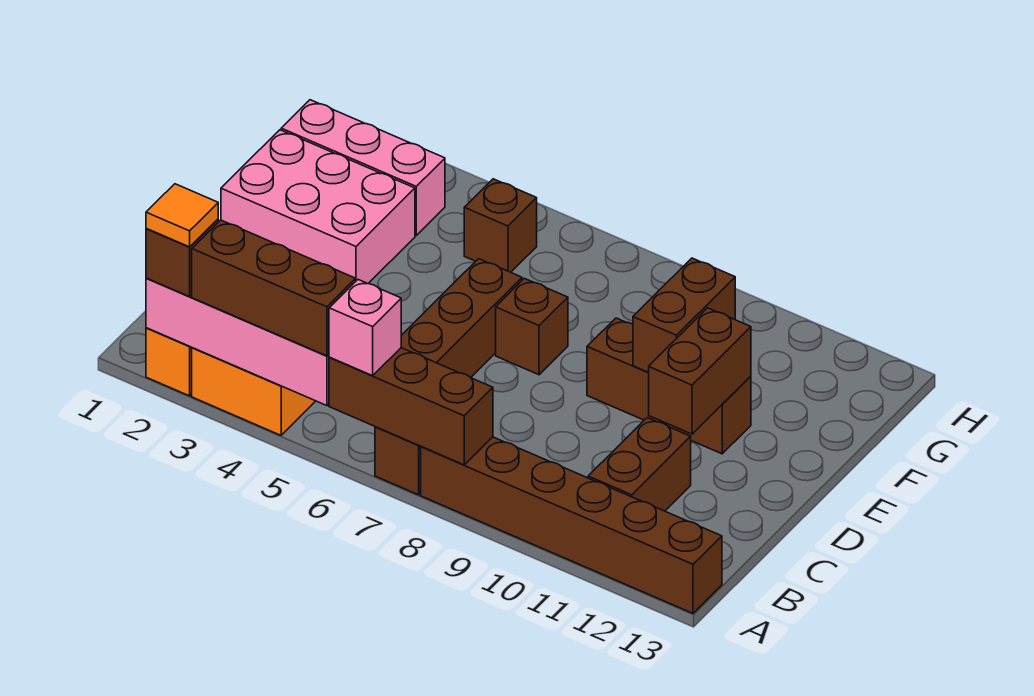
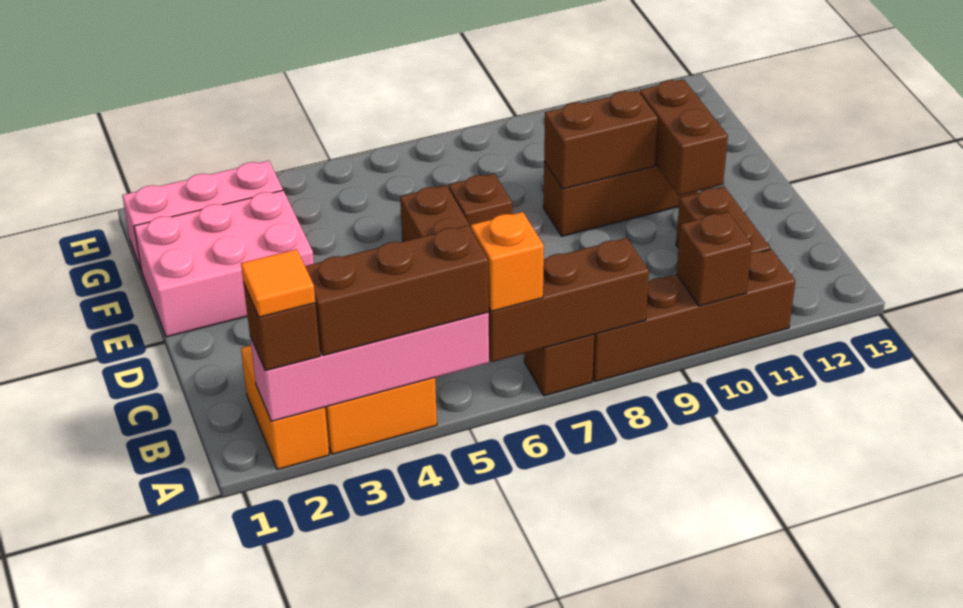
pink brick A6 level 3 -> orange brick A6 level 3
brown brick A8:A13 level 1 -> brown brick A8:A11 level 1
brown brick E10:F10 level 2 -> brown brick E9:E10 level 2
brown brick G5 level 1 -> brown brick A10 level 2

